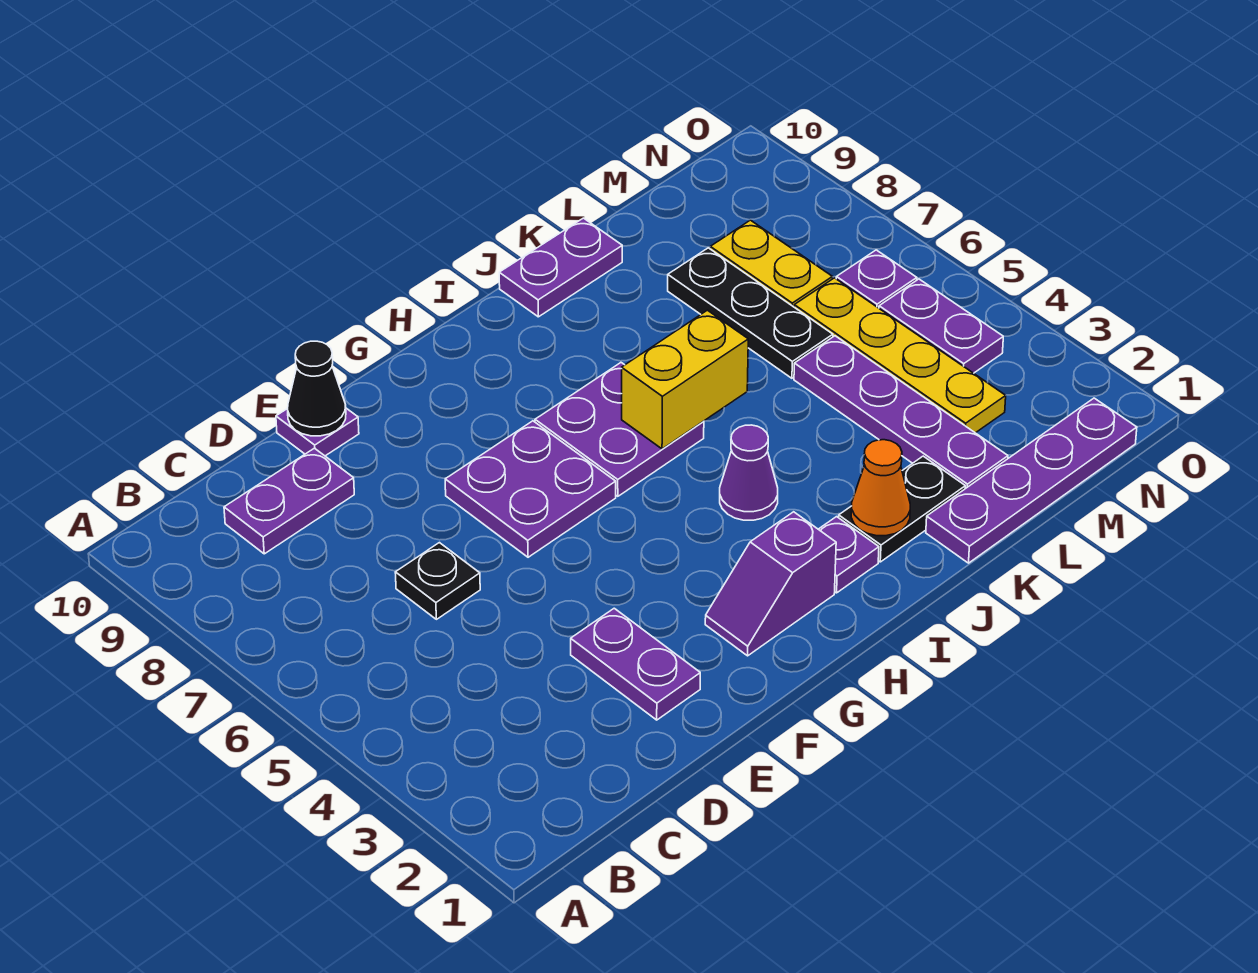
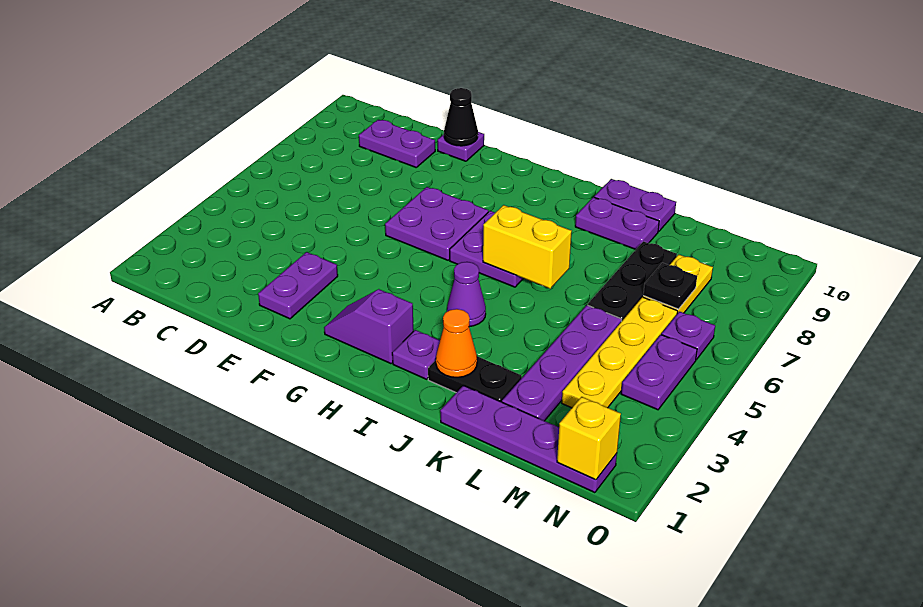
black plate D6 level 1 -> black plate M7 level 2
none -> purple plate J9:K9 level 1
none -> yellow brick N1 level 2

